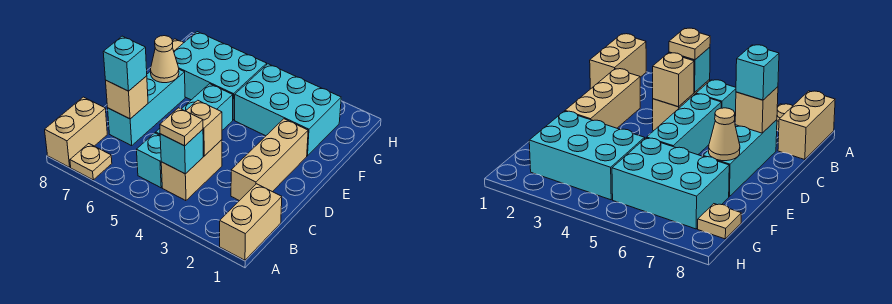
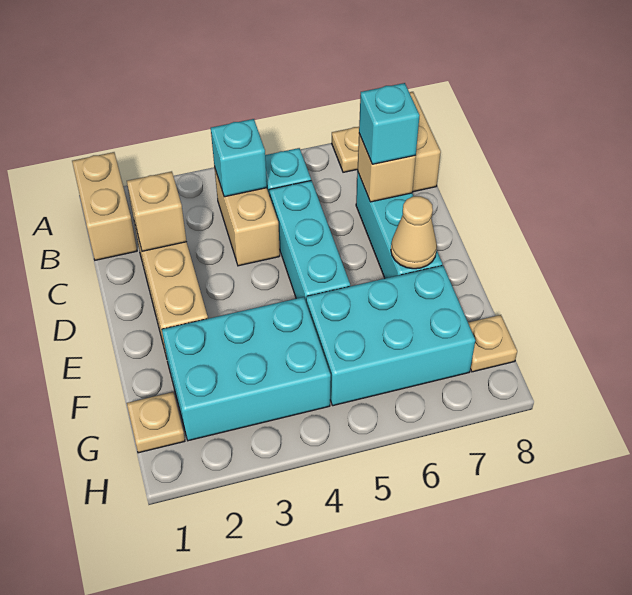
tan plate B4 level 3 -> tan plate G1 level 1
tan brick C4 level 2 -> tan brick C2 level 2

